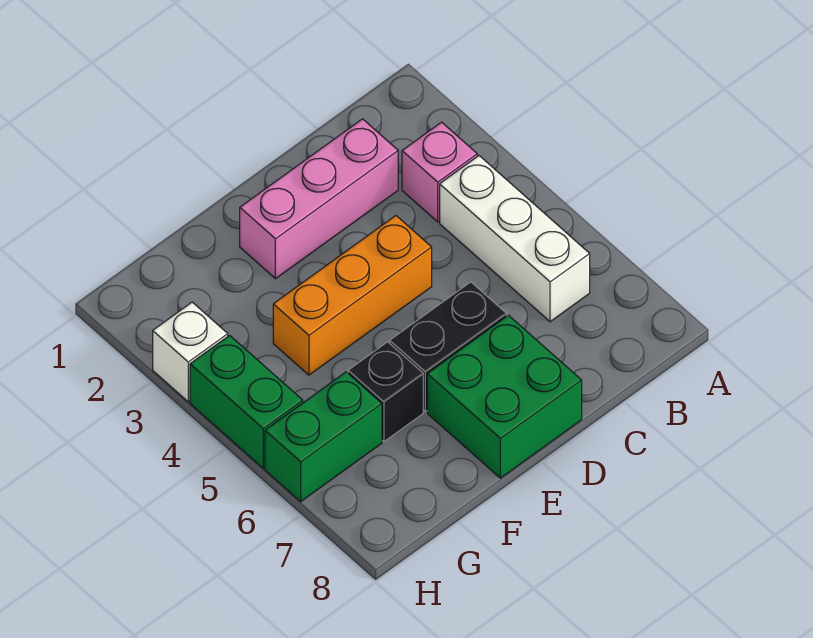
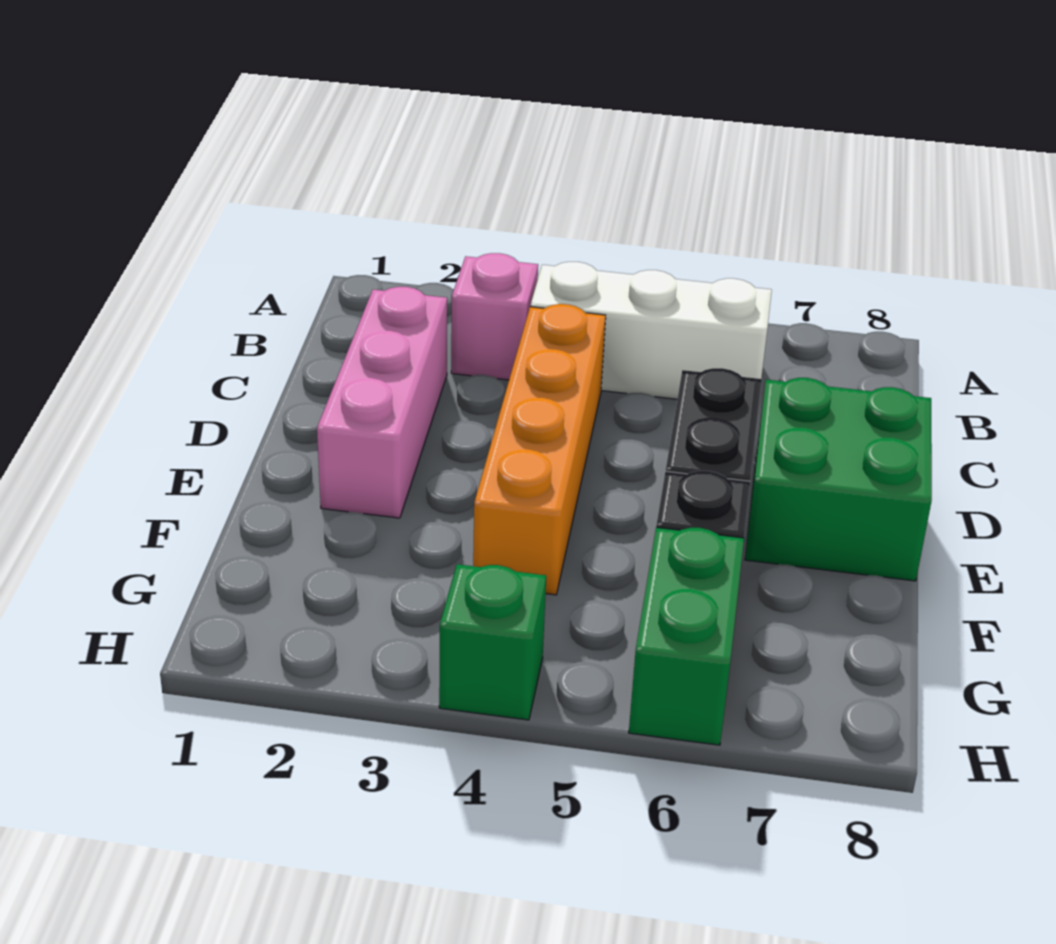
orange brick D4:F4 level 1 -> orange brick C4:F4 level 1
white brick H3 level 1 -> none
green brick H4:H5 level 1 -> green brick H4 level 1

